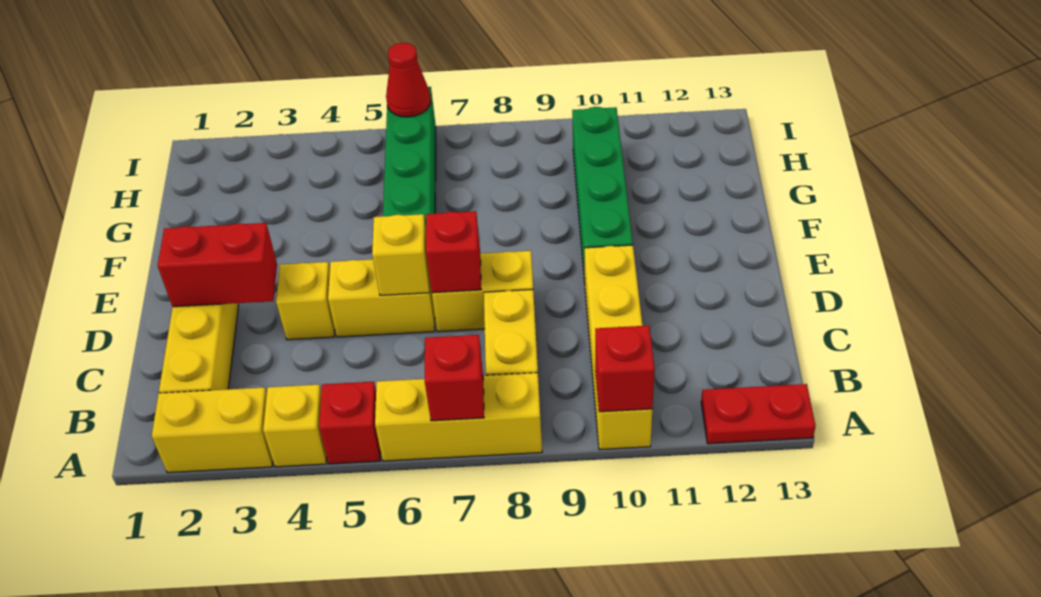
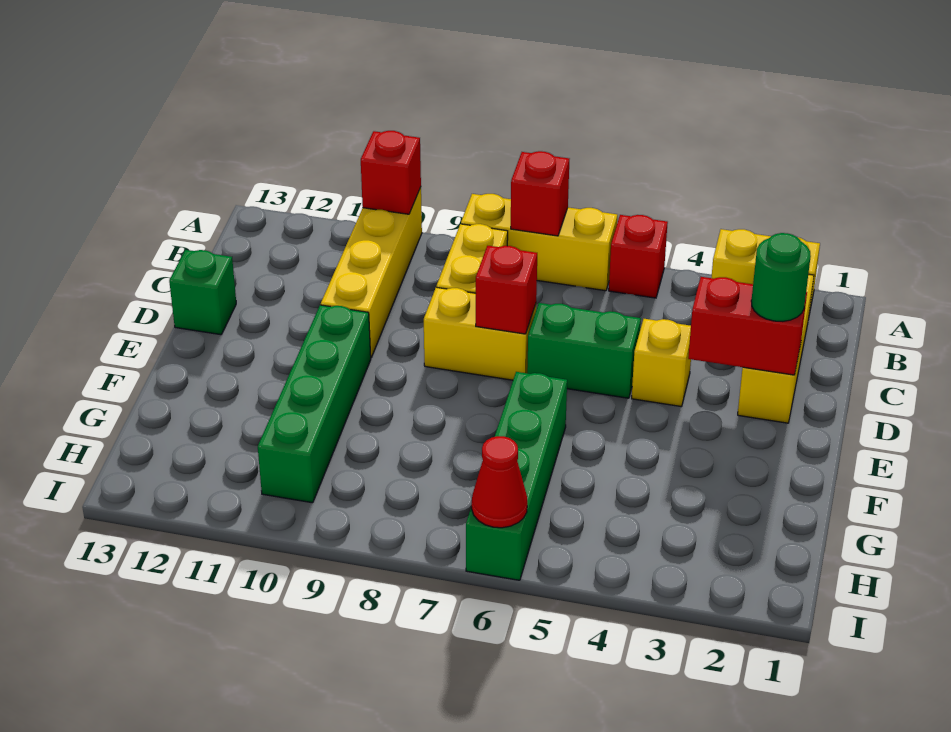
yellow brick A4 level 1 -> none
red plate A12:A13 level 1 -> none
none -> green round brick D2 level 3
yellow brick D5:D6 level 1 -> green brick D5:D6 level 1
yellow brick D6 level 2 -> none
none -> green brick D13 level 1

